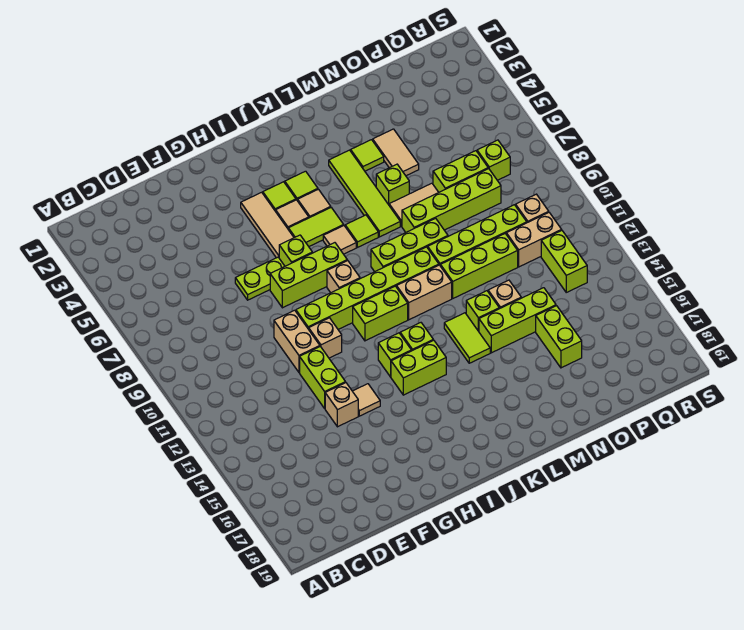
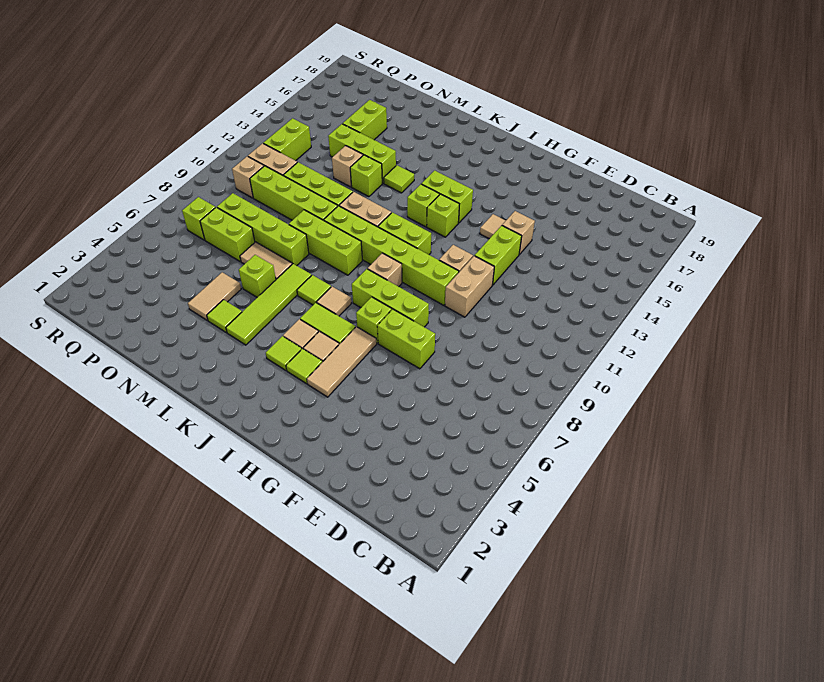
lime plate F7:G7 level 1 -> lime brick F7:G7 level 1
lime tile L13:L14 level 1 -> lime tile L14 level 1

